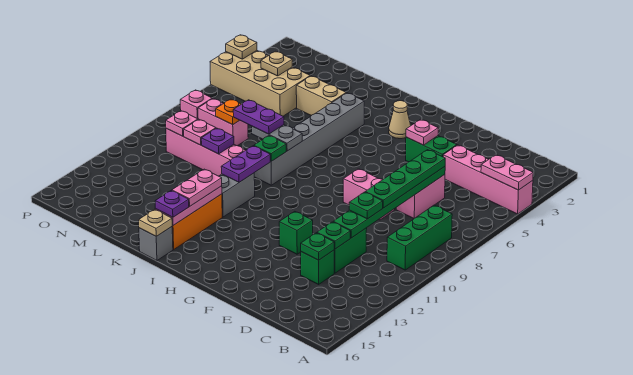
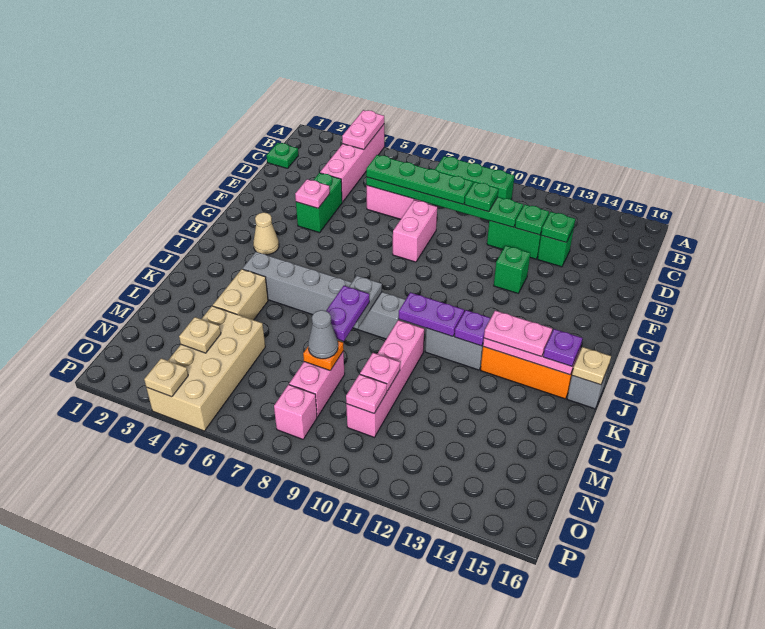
green plate J9 level 2 -> green plate C1 level 1
purple plate L10 level 2 -> purple plate J12 level 2
none -> grey cone M8 level 3

